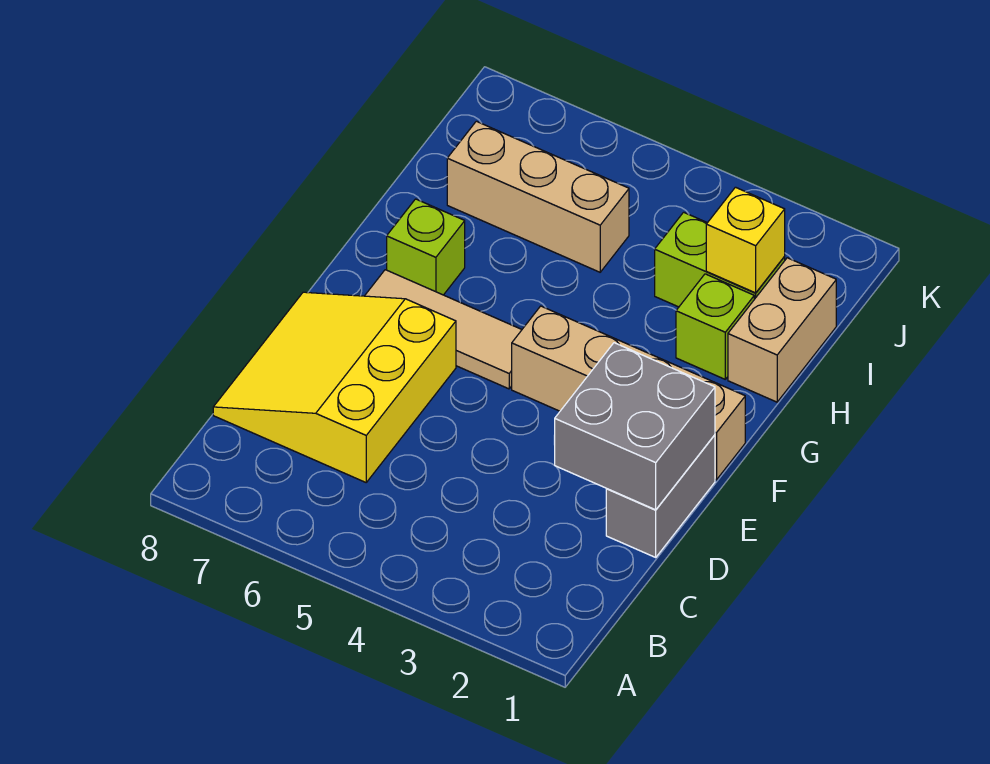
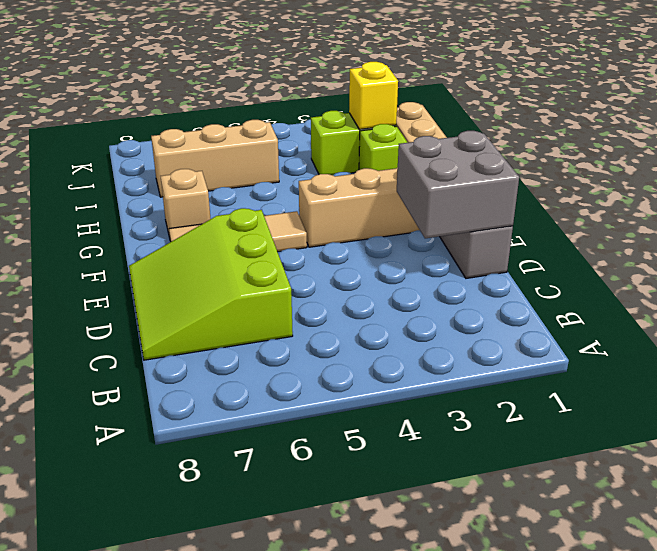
yellow slope C6:E8 level 1 top 6 -> lime slope C6:E8 level 1 top 6
lime brick G7 level 1 -> tan brick G7 level 1

